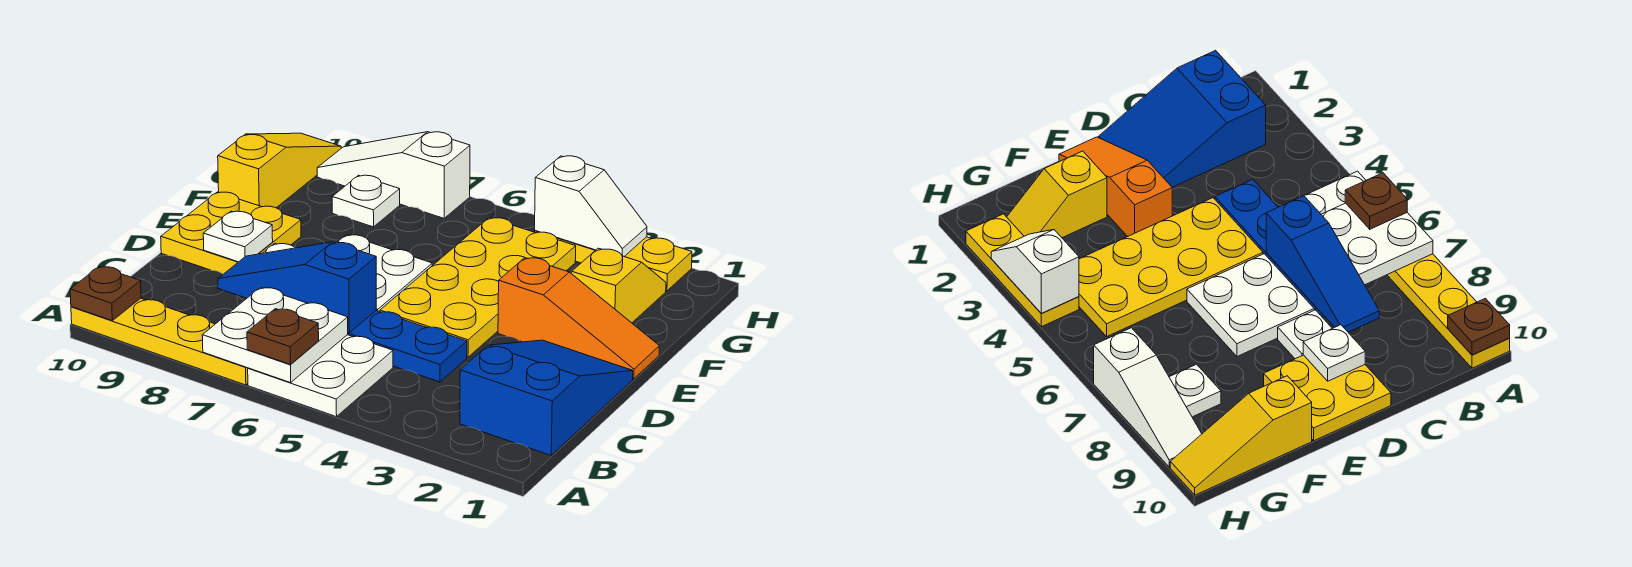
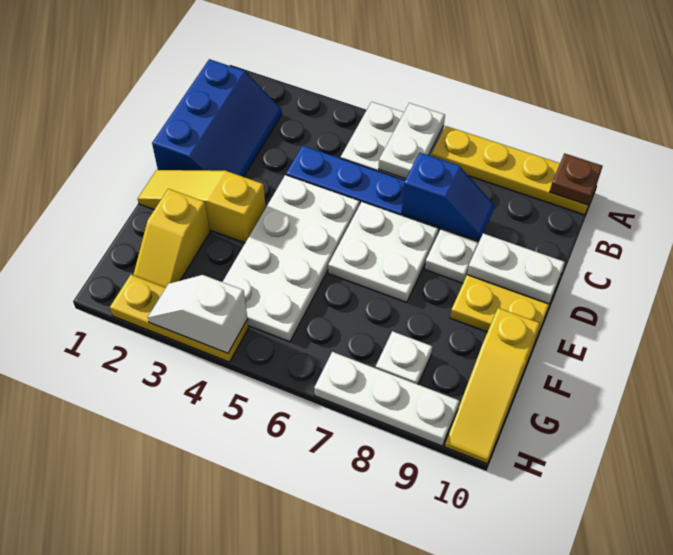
white plate A6:B7 level 2 -> white plate A6:B6 level 2
brown plate A6 level 3 -> none
blue slope B1:D2 level 1 top B -> blue slope B1:D2 level 1 top 1
blue slope C6:C8 level 2 top 6 -> blue slope C7:C8 level 2 top 7
yellow plate D4:G5 level 1 -> white plate D4:G5 level 1
white plate D9 level 2 -> white plate D9:D10 level 2
orange slope E1:E3 level 1 top 3 -> yellow slope E1:E3 level 1 top 3
white slope H7:H9 level 1 top 7 -> white plate H7:H9 level 1

